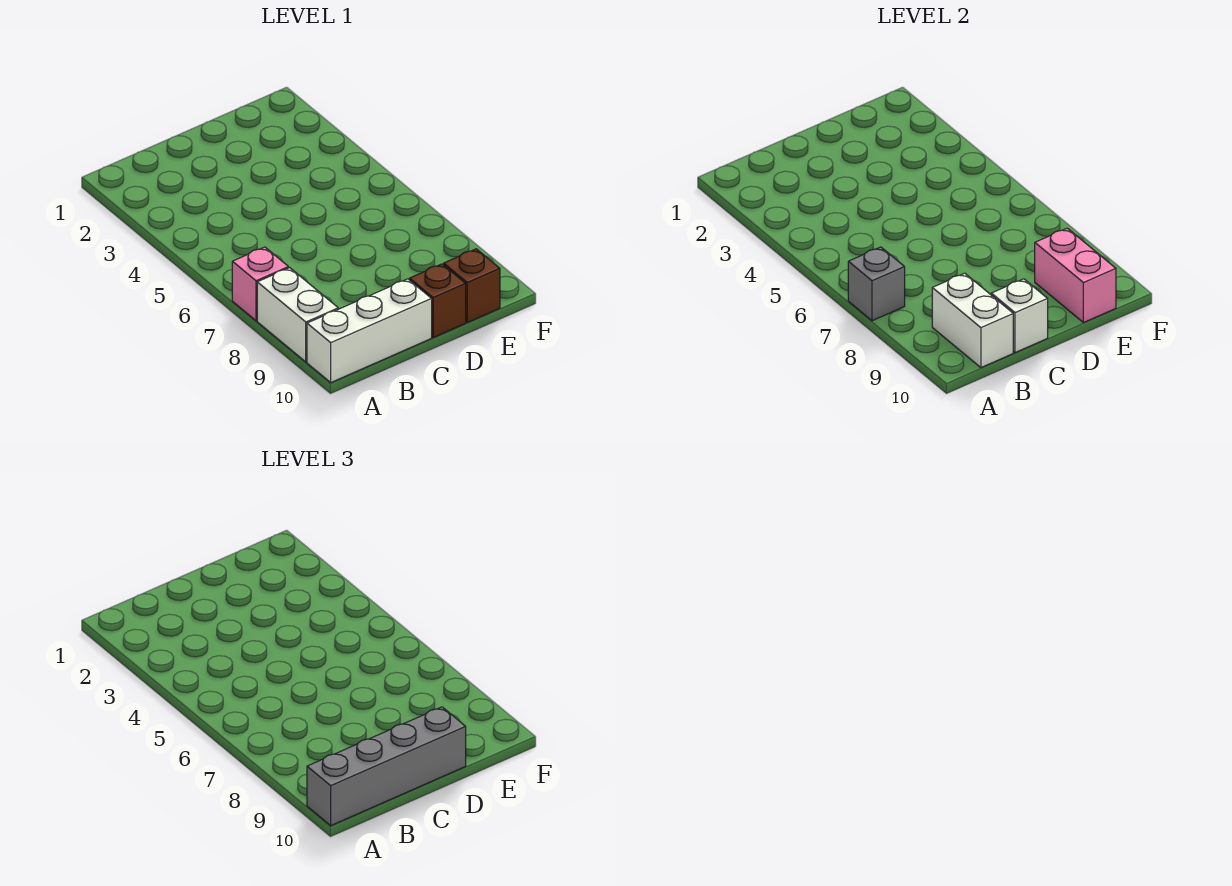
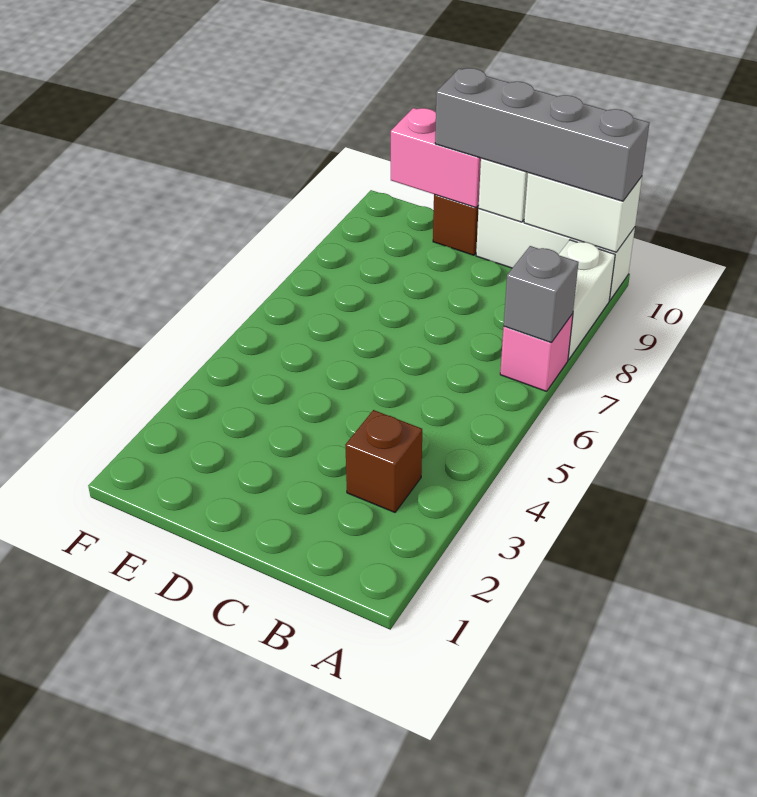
white brick B9:B10 level 2 -> white brick A10:B10 level 2
pink brick E9:E10 level 2 -> pink brick D10:E10 level 2
brown brick E10 level 1 -> brown brick B3 level 1

